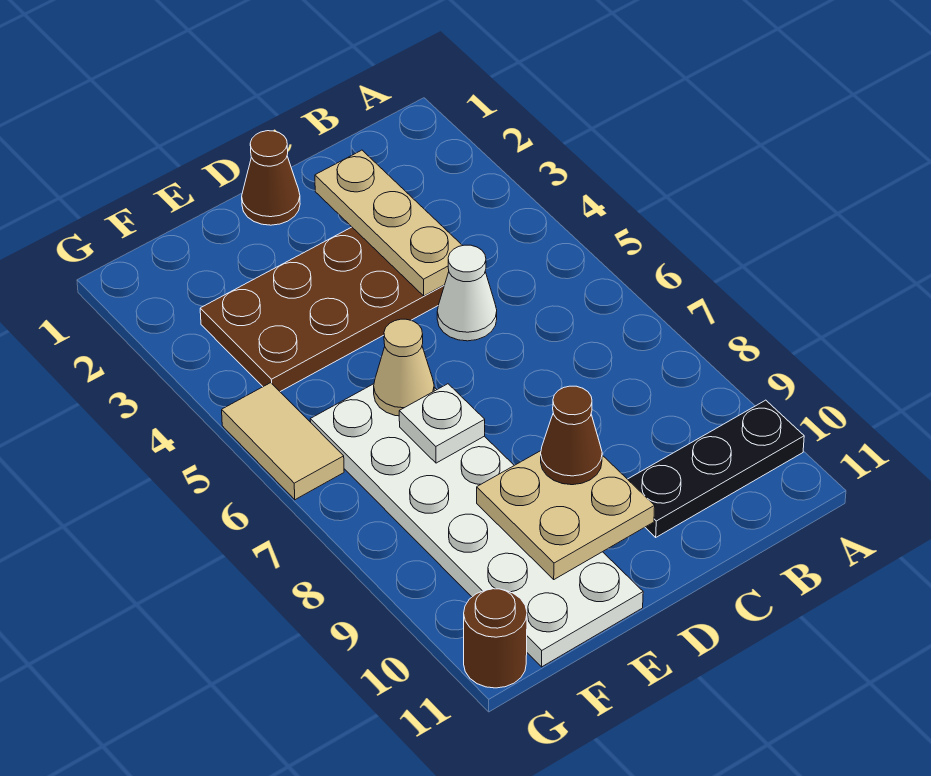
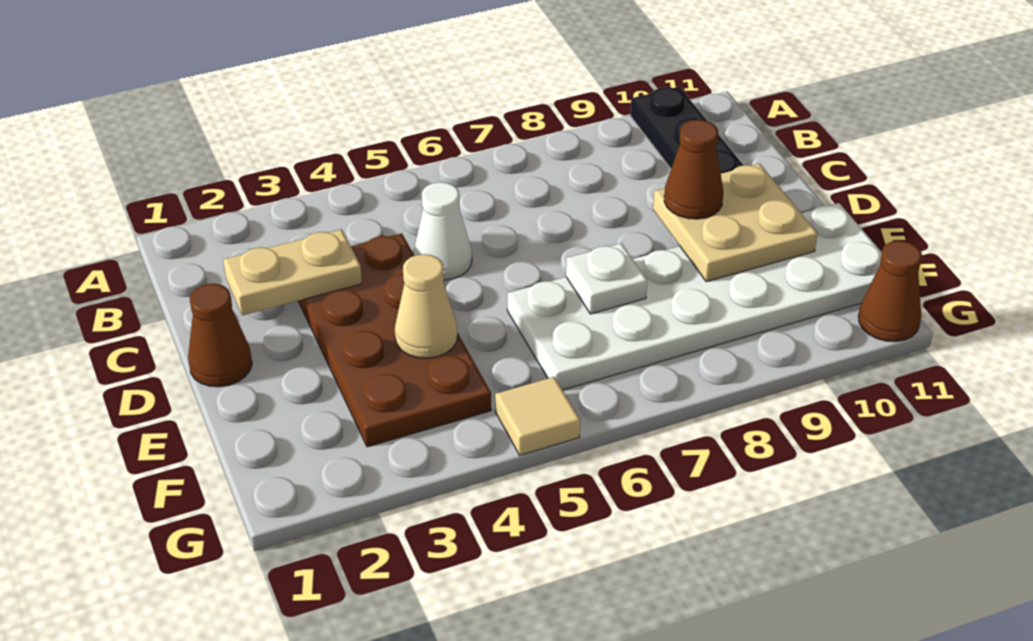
tan plate C2:C4 level 2 -> tan plate C2:C3 level 2
tan cone E6 level 2 -> tan cone E4 level 2
tan tile G5:G6 level 1 -> tan tile G5 level 1
brown round brick G11 level 1 -> brown cone G11 level 1

